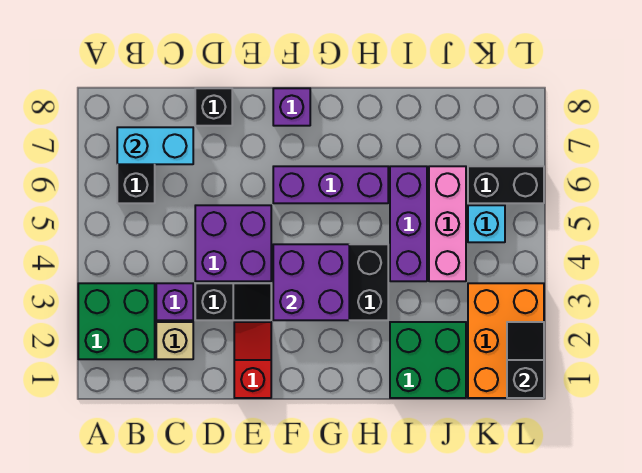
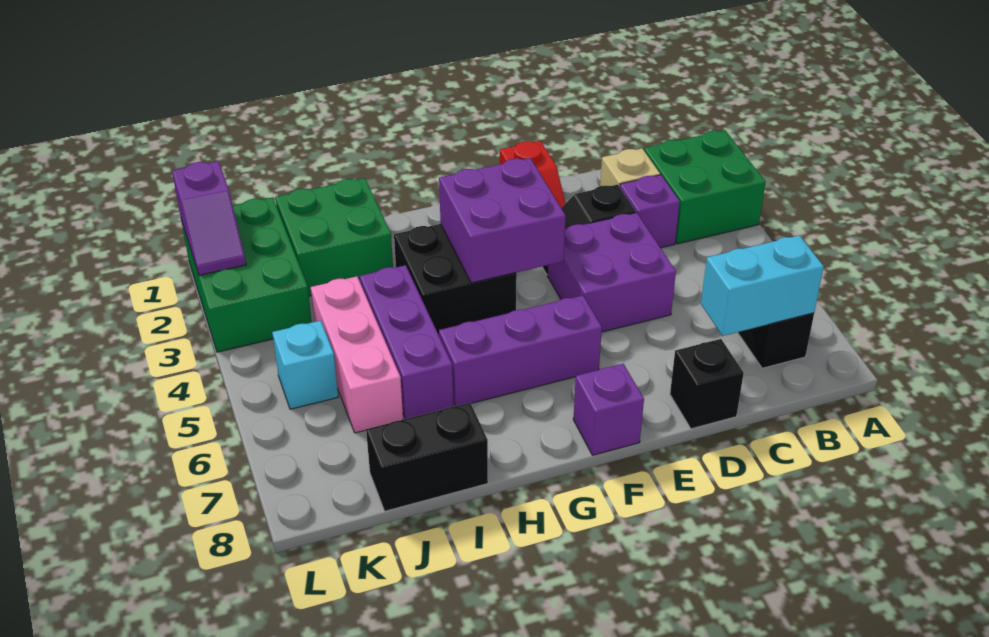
orange brick K1:L3 level 1 -> green brick K1:L3 level 1
black brick K6:L6 level 1 -> black brick I8:J8 level 1
black slope L1:L2 level 2 top 1 -> purple slope L1:L2 level 2 top 1

